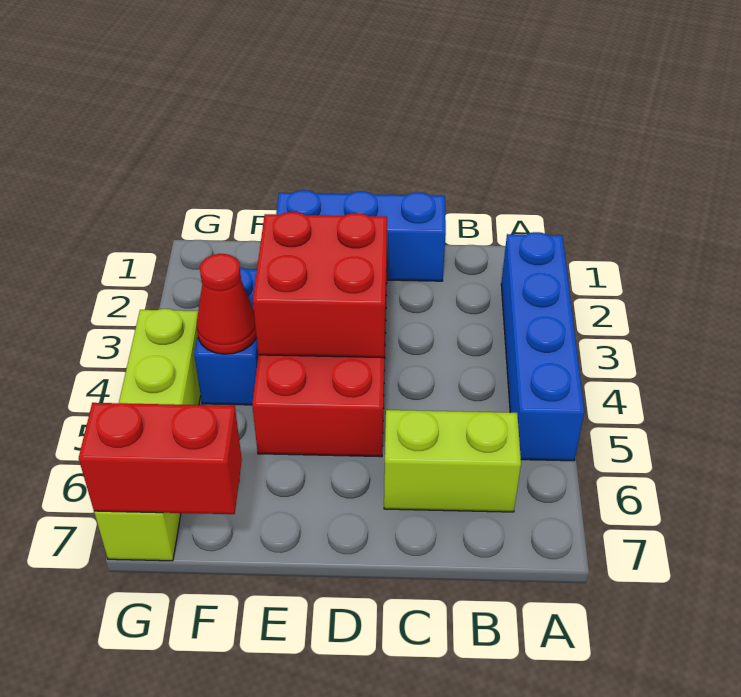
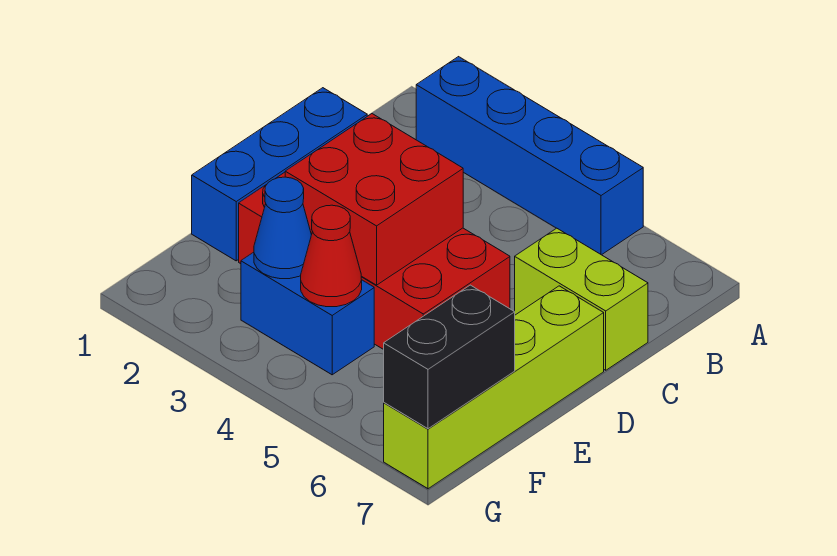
lime brick B6:C6 level 1 -> lime brick C6:C7 level 1
none -> blue cone F3 level 2
red brick F7:G7 level 2 -> black brick F7:G7 level 2
lime brick G4:G7 level 1 -> lime brick D7:G7 level 1

